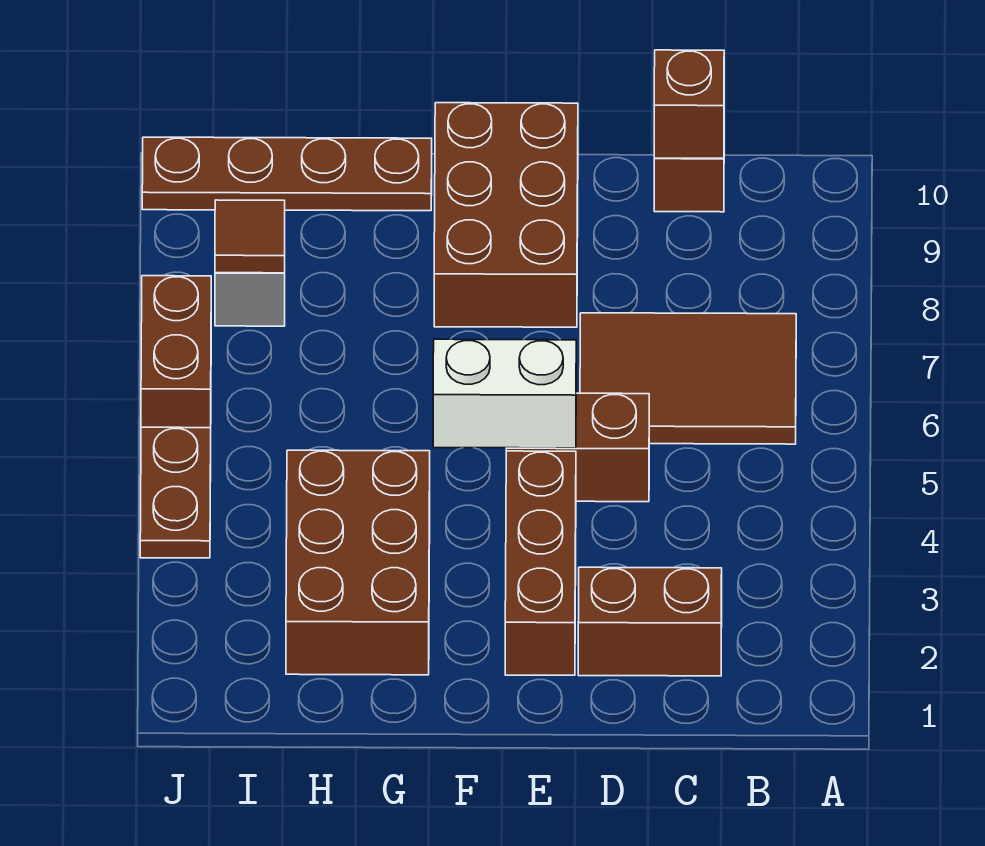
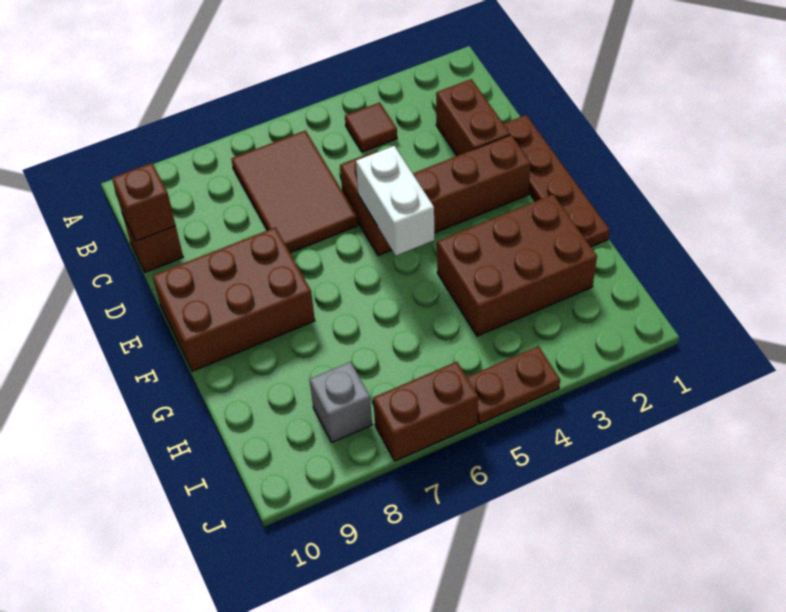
brown plate G10:J10 level 1 -> brown plate D1:G1 level 1
brown tile I8 level 2 -> brown tile B4 level 1

